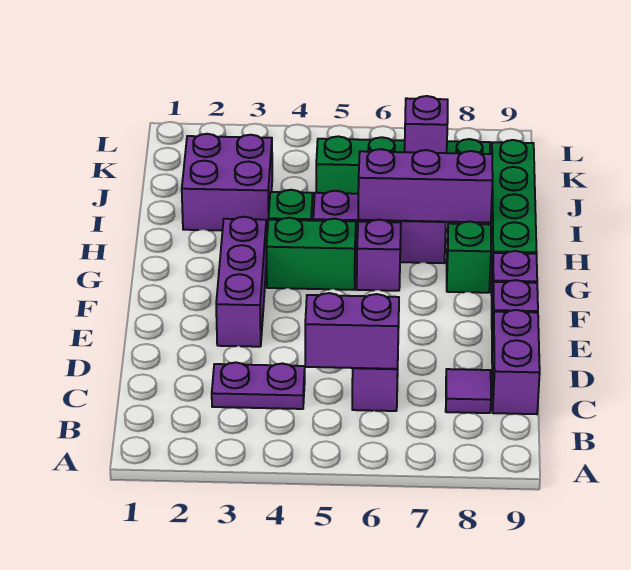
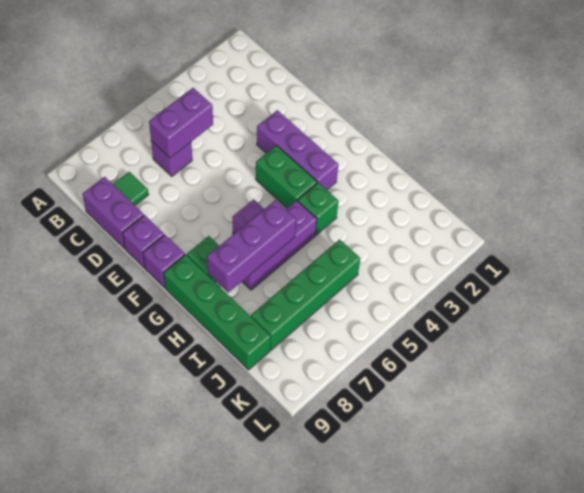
purple plate C3:C4 level 1 -> none
purple tile C8 level 1 -> green tile C8 level 1
green brick G4:G5 level 1 -> green brick F4:G4 level 1
purple brick I2:J3 level 1 -> none
purple brick J7 level 2 -> none

